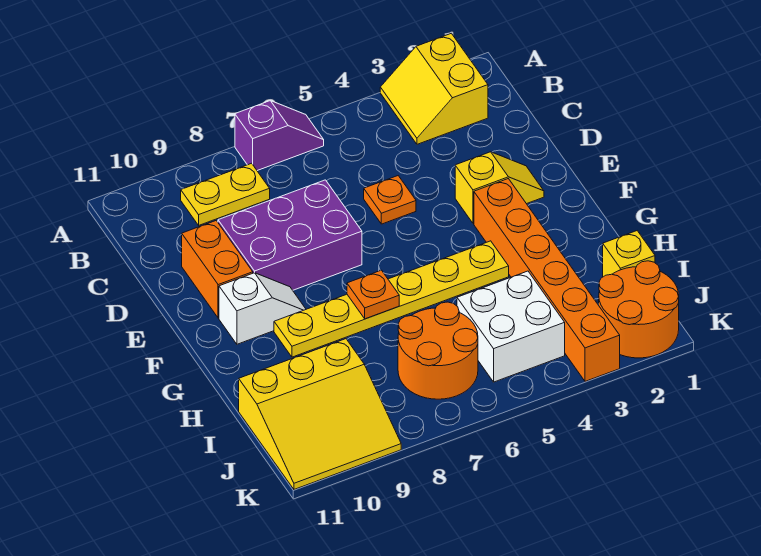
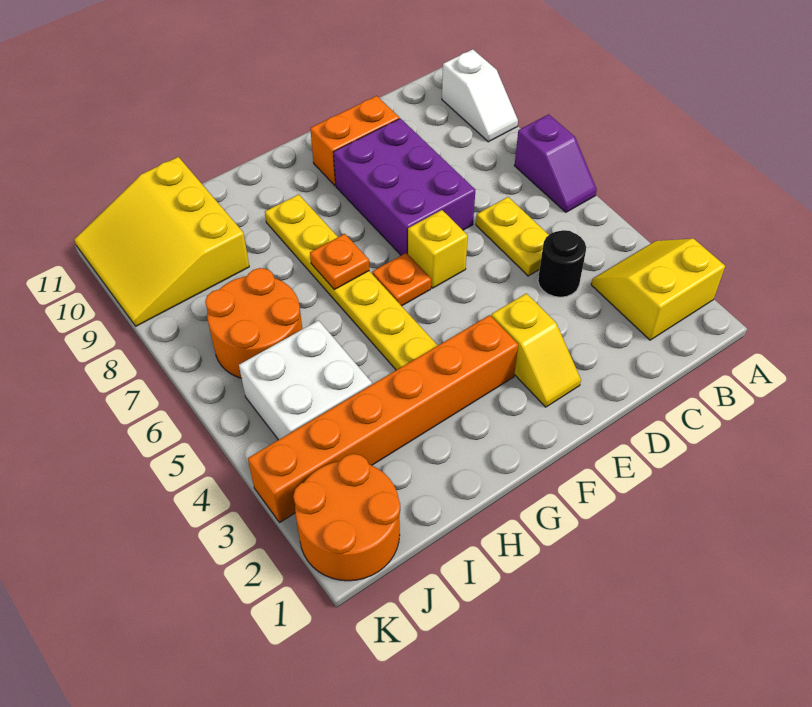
yellow plate B8:B9 level 1 -> yellow plate C5:C6 level 1
none -> black round brick C4 level 1
orange plate D5 level 1 -> orange plate F6 level 1
white slope F9:F10 level 1 top 10 -> white slope A9:A10 level 1 top 10
yellow brick I1 level 1 -> yellow brick E6 level 1

